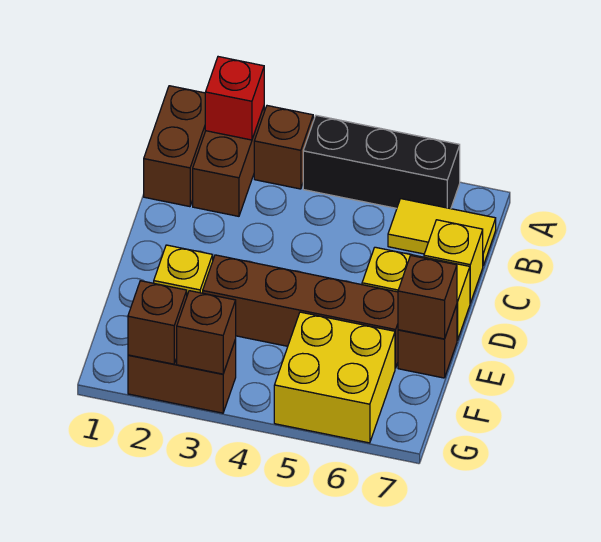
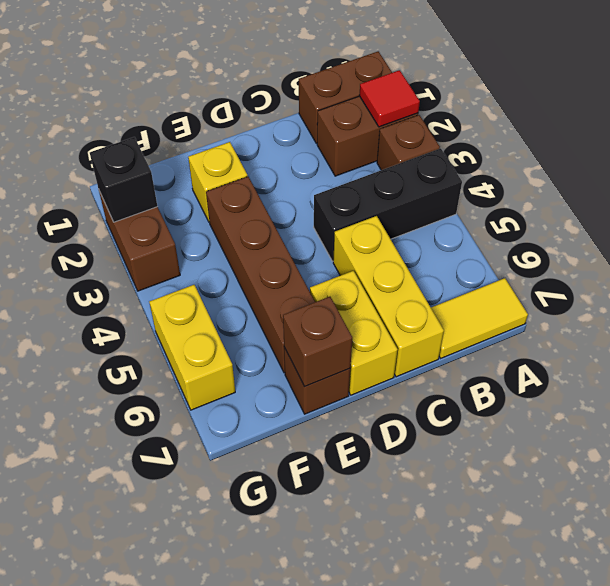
red brick A2 level 2 -> red tile A2 level 2
black brick A4:A6 level 1 -> black brick A4:C4 level 1
yellow tile B6:B7 level 1 -> yellow tile A7:B7 level 1
yellow brick C7 level 1 -> yellow brick C5:C7 level 1
yellow brick F5:G6 level 1 -> yellow brick G5:G6 level 1
brown brick G2 level 2 -> black brick G2 level 2
brown brick G3 level 2 -> none

